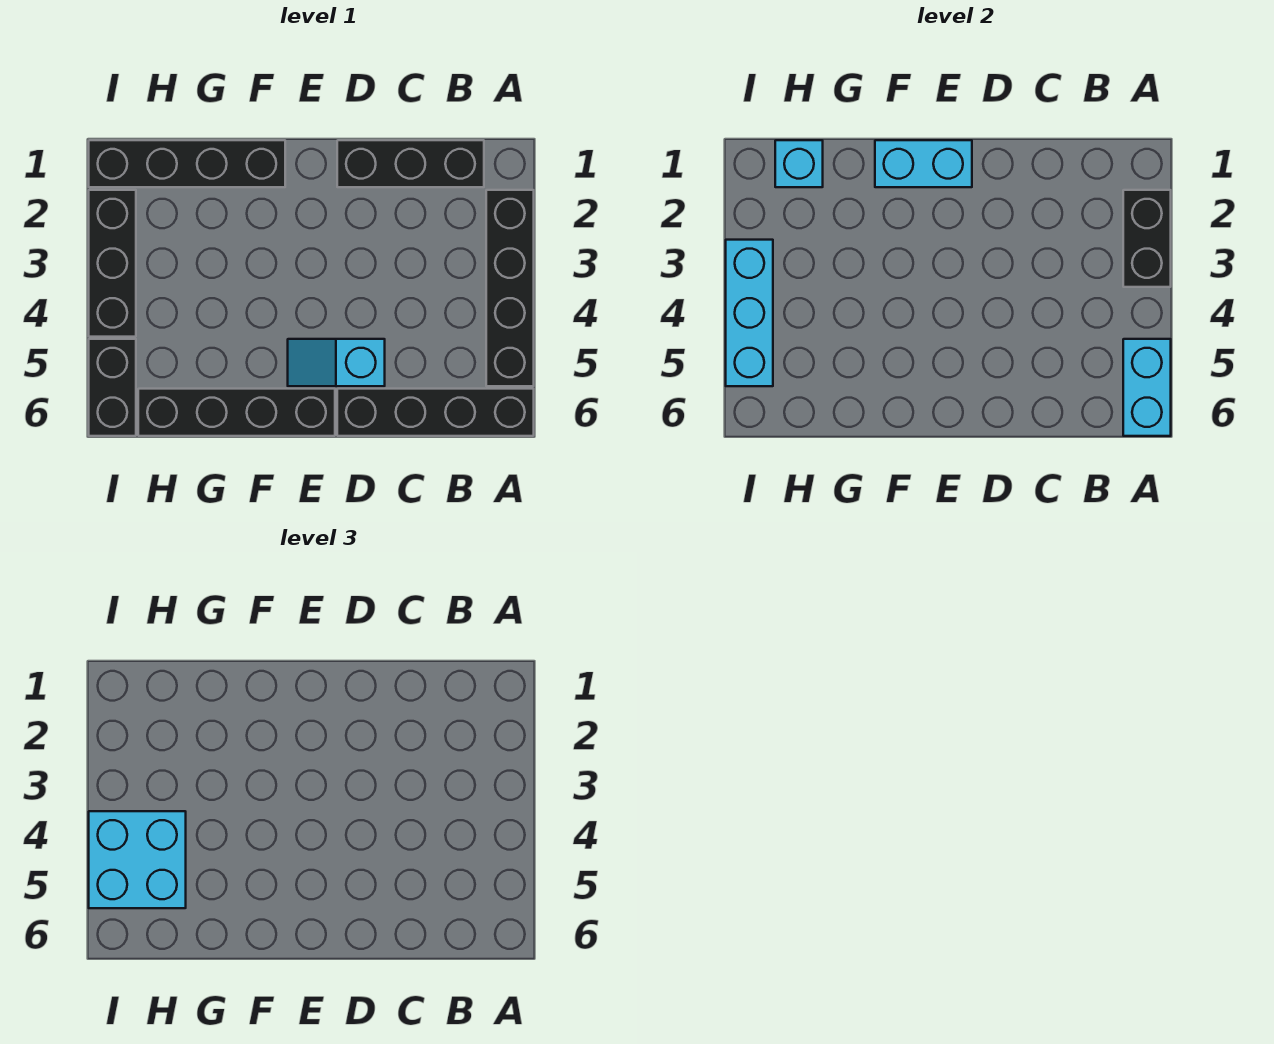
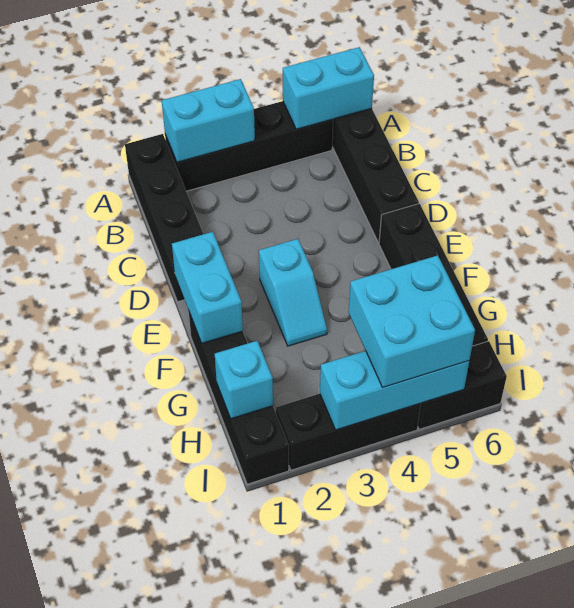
black brick A2:A3 level 2 -> cyan brick A2:A3 level 2
black brick B1:D1 level 1 -> black brick A1:D1 level 1
cyan slope D5:E5 level 1 top D -> cyan slope E3:F3 level 1 top E

